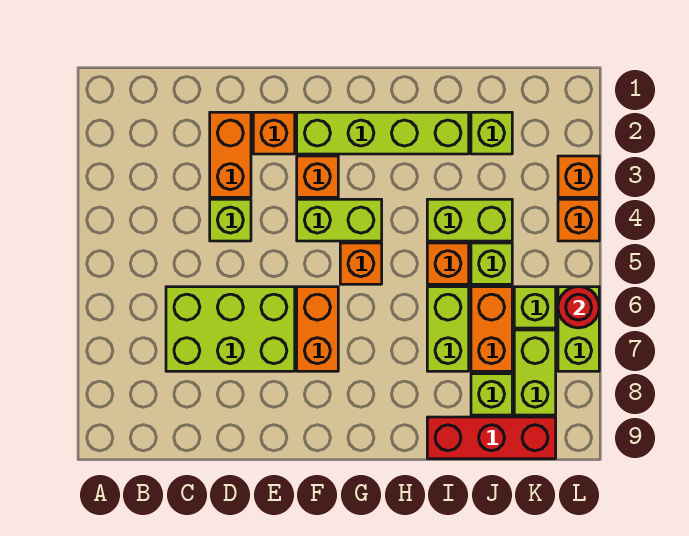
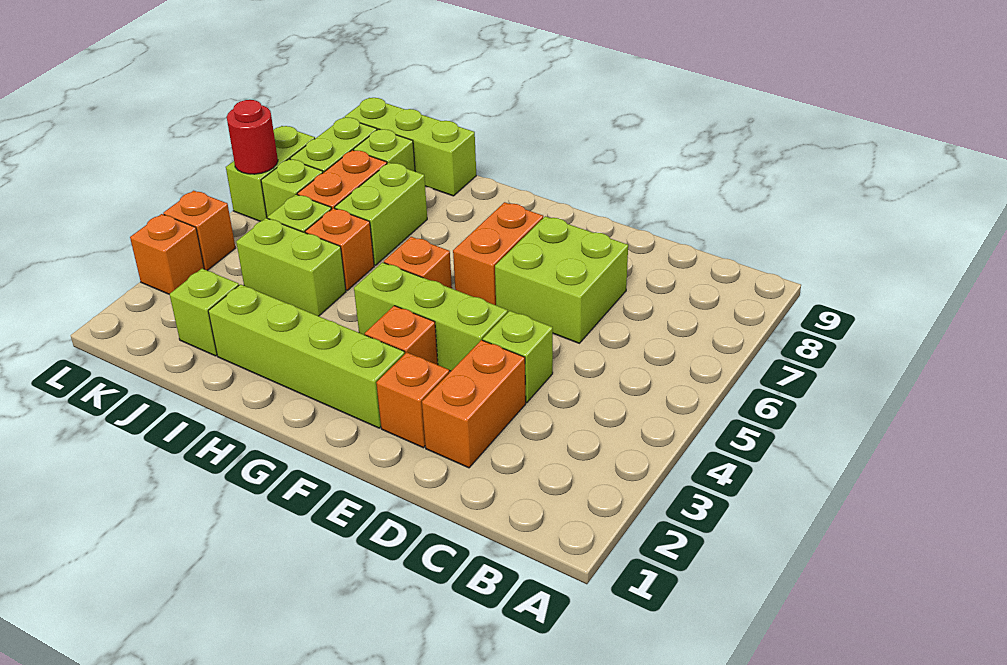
lime brick C6:E7 level 1 -> lime brick D6:E7 level 1
lime brick F4:G4 level 1 -> lime brick E4:G4 level 1
red brick I9:K9 level 1 -> lime brick I9:K9 level 1

